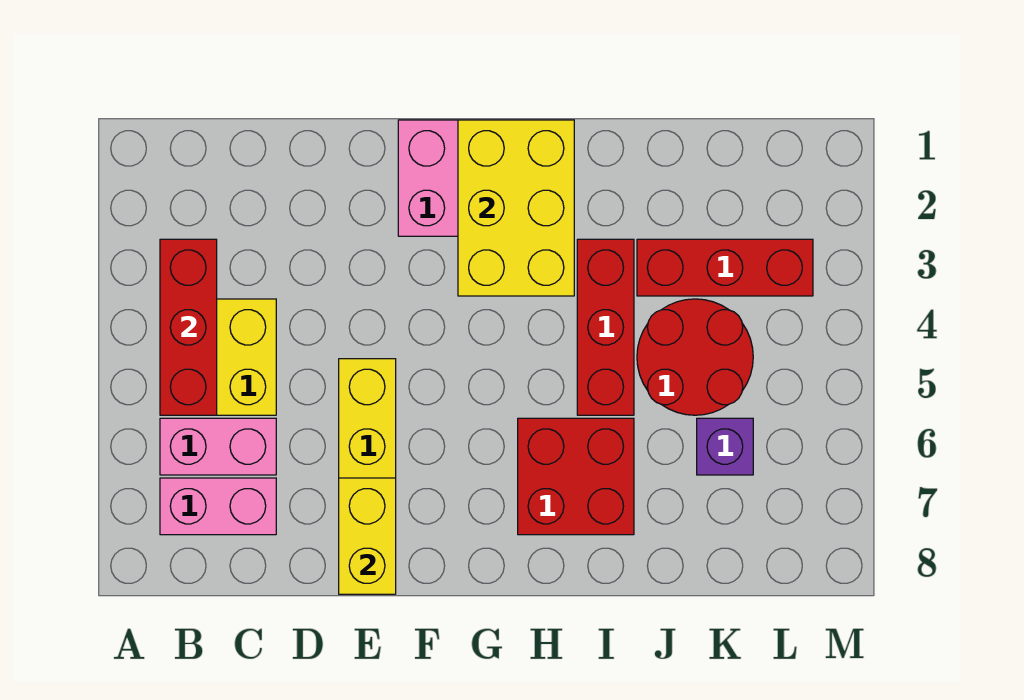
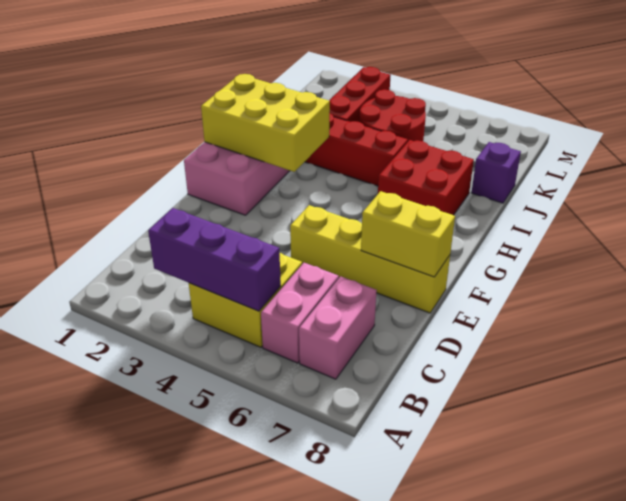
red brick B3:B5 level 2 -> purple brick B3:B5 level 2
purple brick K6 level 1 -> purple brick J8 level 1

